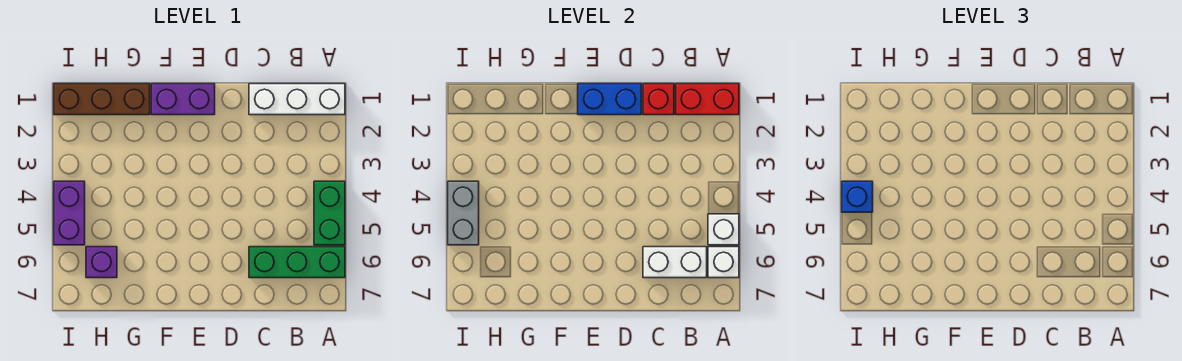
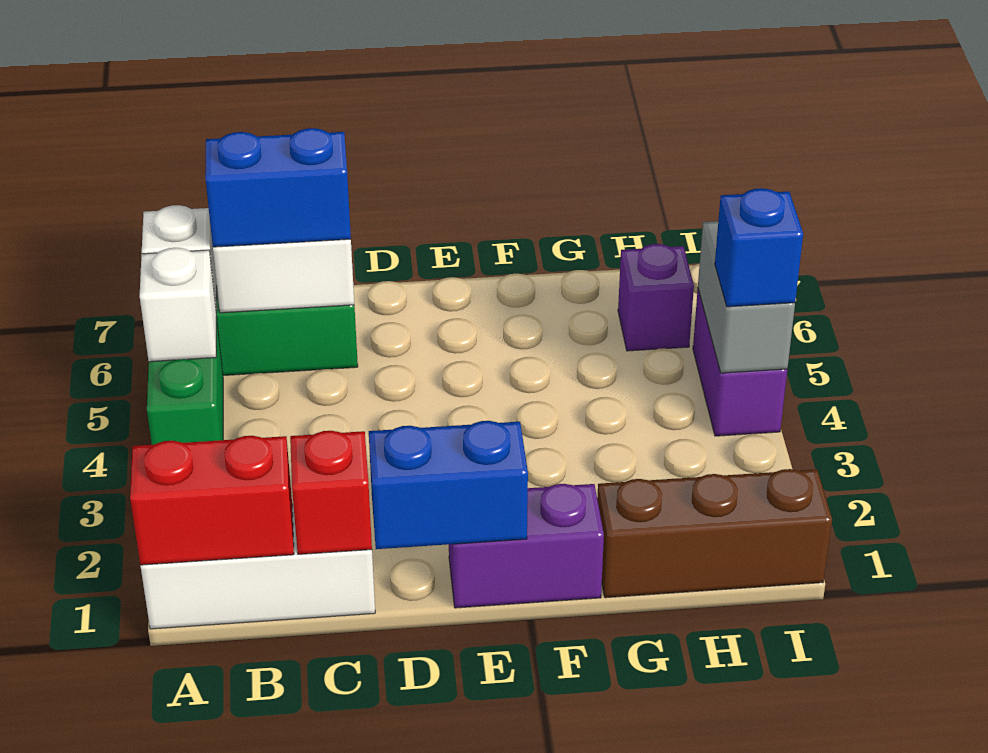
none -> blue brick B6:C6 level 3

